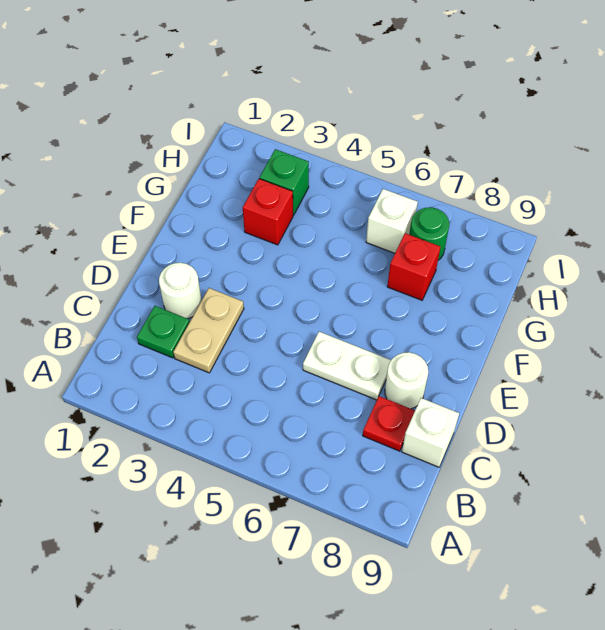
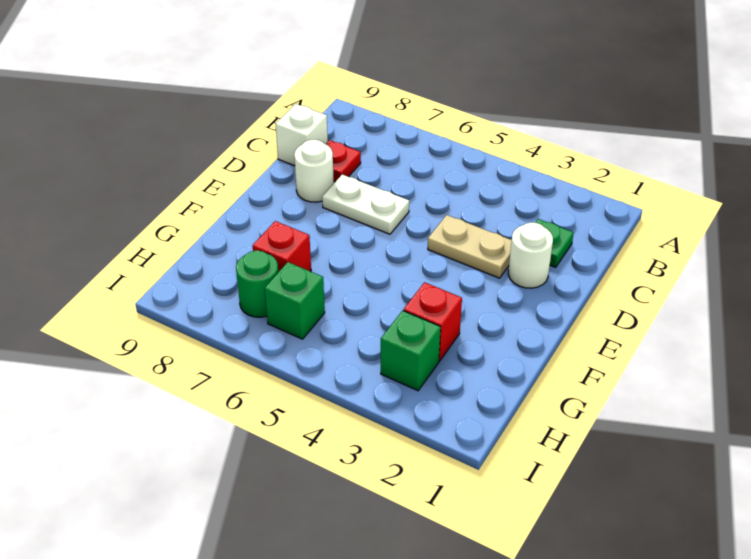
tan plate C3:D3 level 1 -> tan plate D3:D4 level 1
white brick H6 level 1 -> green brick H6 level 1

